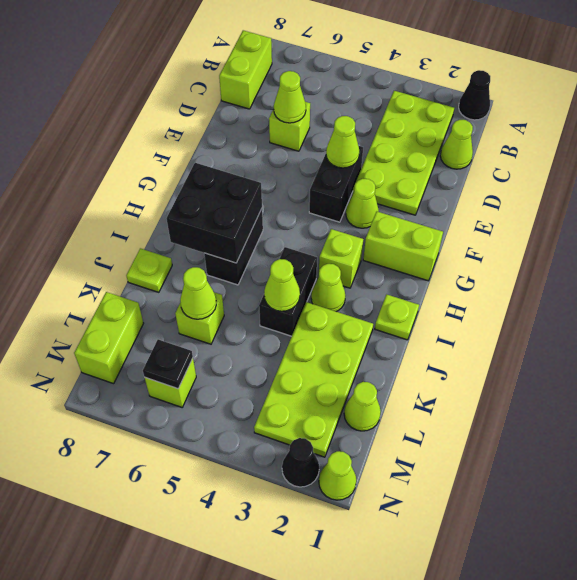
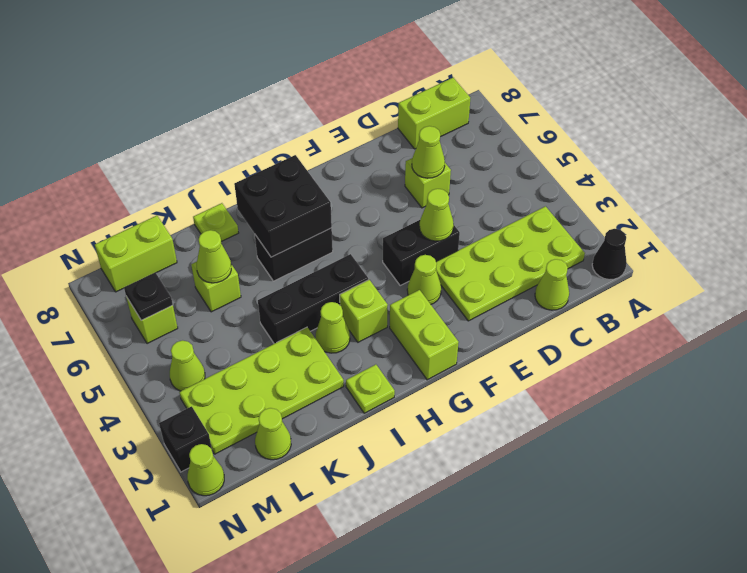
black brick I4:J4 level 1 -> black brick H4:J4 level 1
lime cone J4 level 2 -> lime cone M4 level 1
black cone N2 level 1 -> black brick N2 level 1

